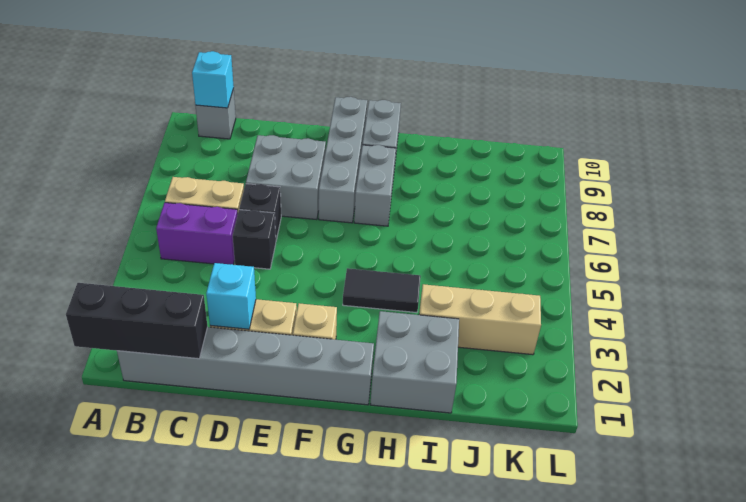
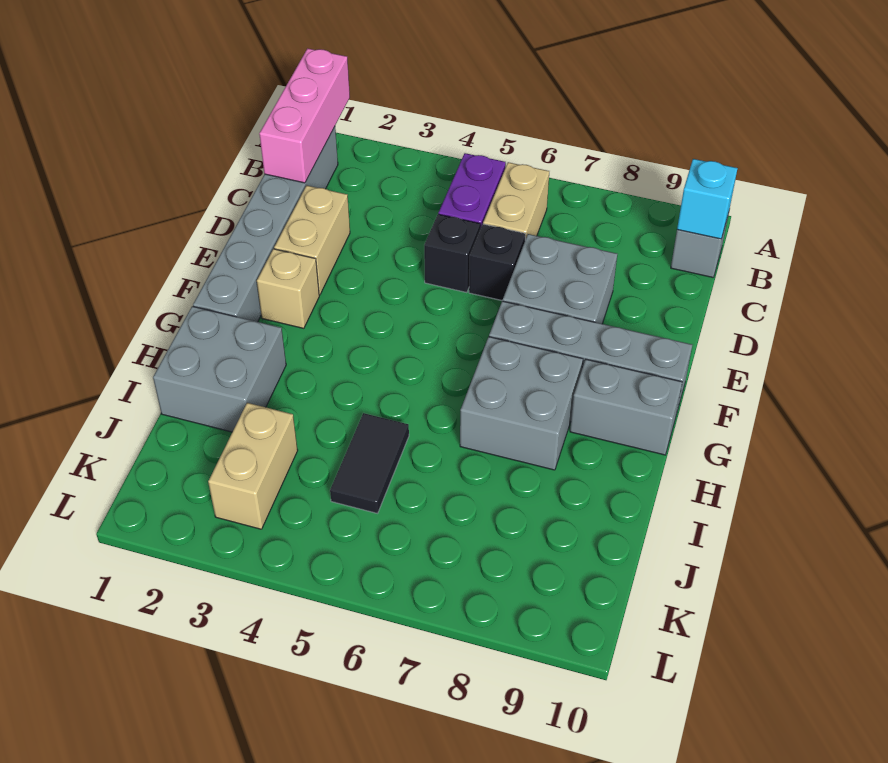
black brick A1:C1 level 2 -> pink brick A1:C1 level 2
cyan brick D2 level 2 -> none
black tile G4:H4 level 1 -> black tile I5:J5 level 1
grey brick G7:G8 level 1 -> grey brick G7:H8 level 1
tan brick I3:K3 level 1 -> tan brick J3:K3 level 1

